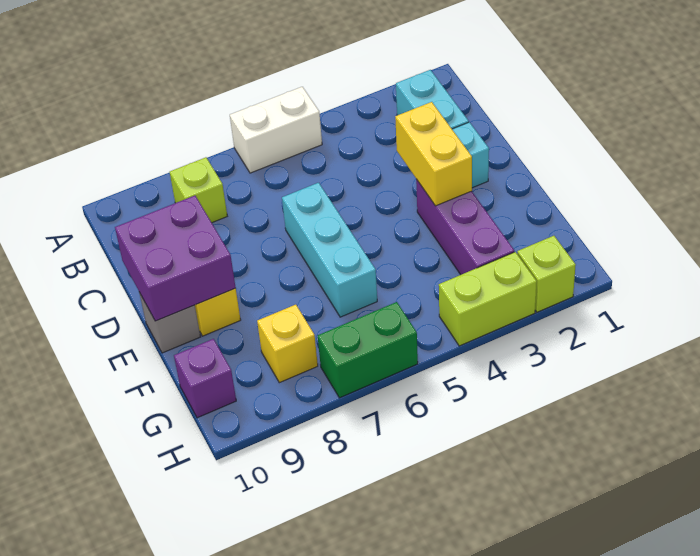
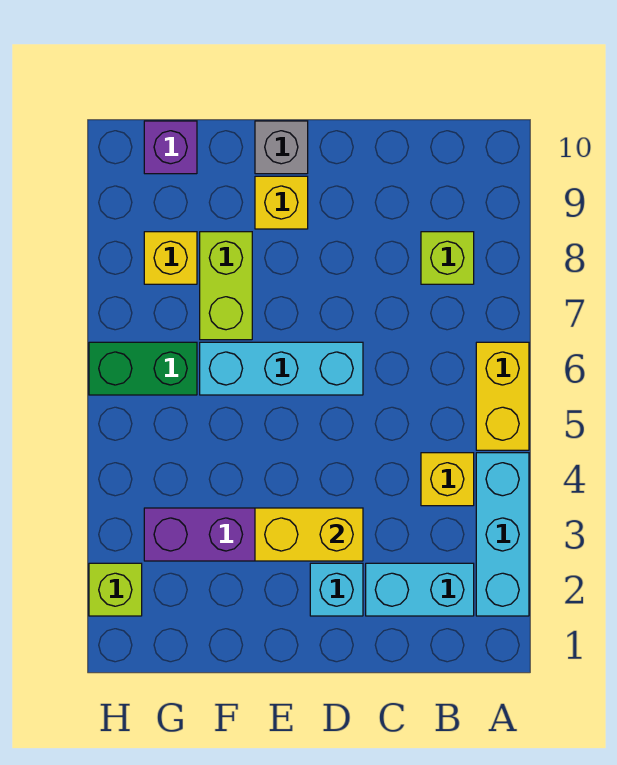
none -> cyan brick A2:A4 level 1
white brick A5:A6 level 1 -> yellow brick A5:A6 level 1
none -> yellow brick B4 level 1
purple brick D9:E10 level 2 -> none
lime brick H3:H4 level 1 -> lime brick F7:F8 level 1
green brick H6:H7 level 1 -> green brick G6:H6 level 1

